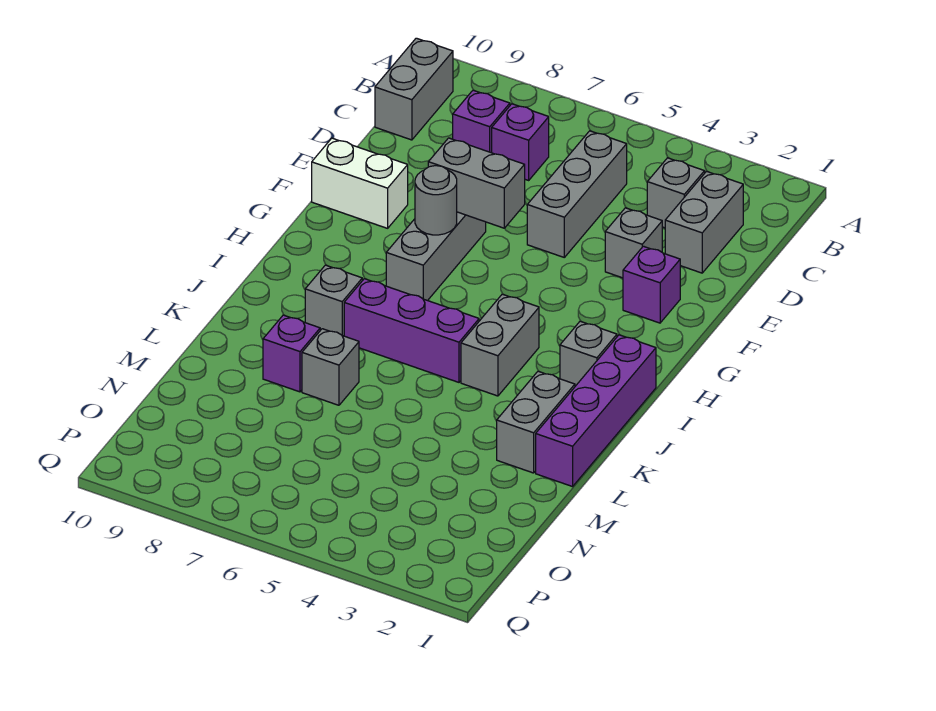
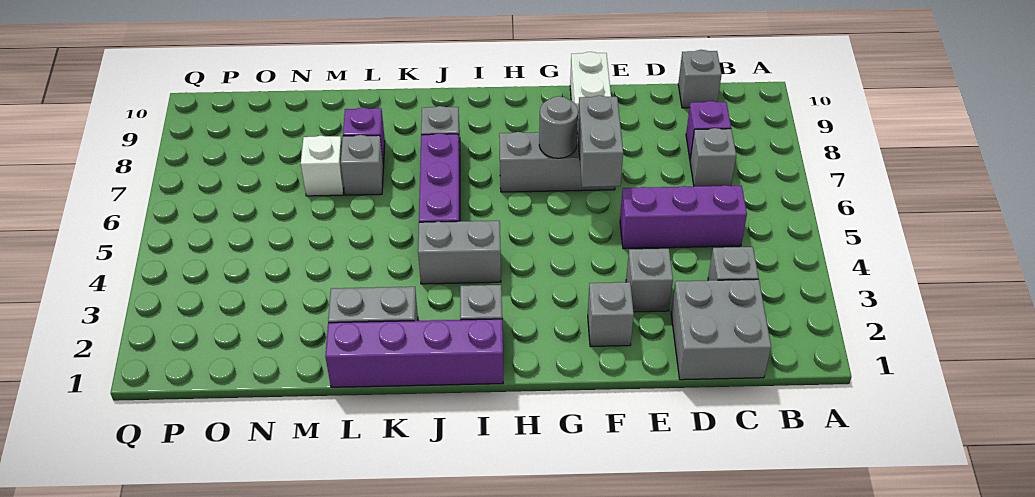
grey brick B10:C10 level 1 -> grey brick C10 level 1
grey brick C2:D2 level 1 -> grey brick C1:D2 level 1
grey brick C5:E5 level 1 -> purple brick C5:E5 level 1
purple brick C7 level 1 -> grey brick C7 level 1
purple brick F2 level 1 -> grey brick F2 level 1
none -> white brick M7 level 1

